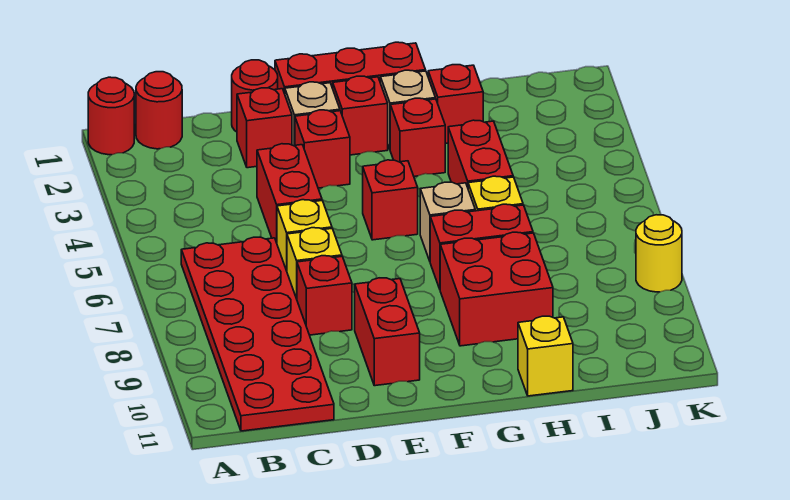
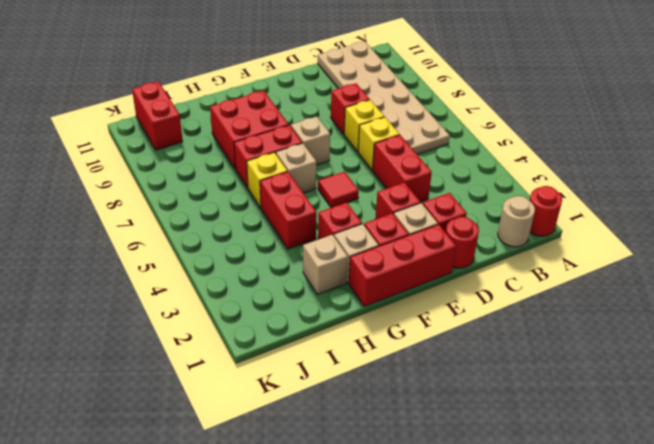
red round brick B1 level 1 -> tan round brick B1 level 1
red plate B6:C11 level 1 -> tan plate B6:C11 level 1
red brick E9:E10 level 1 -> red brick J10:J11 level 1
red brick F5 level 1 -> red tile F5 level 1
none -> tan brick F7 level 1
red brick H2 level 1 -> tan brick H2 level 1
yellow brick H11 level 1 -> none
yellow round brick K8 level 1 -> none

